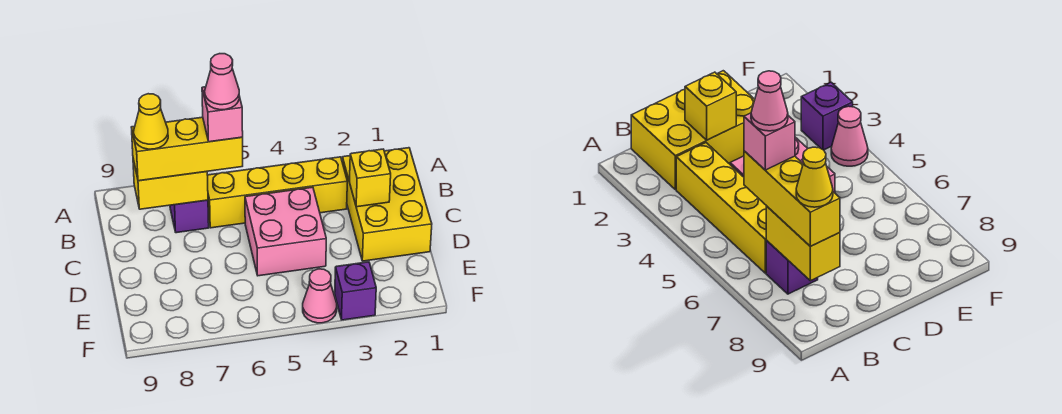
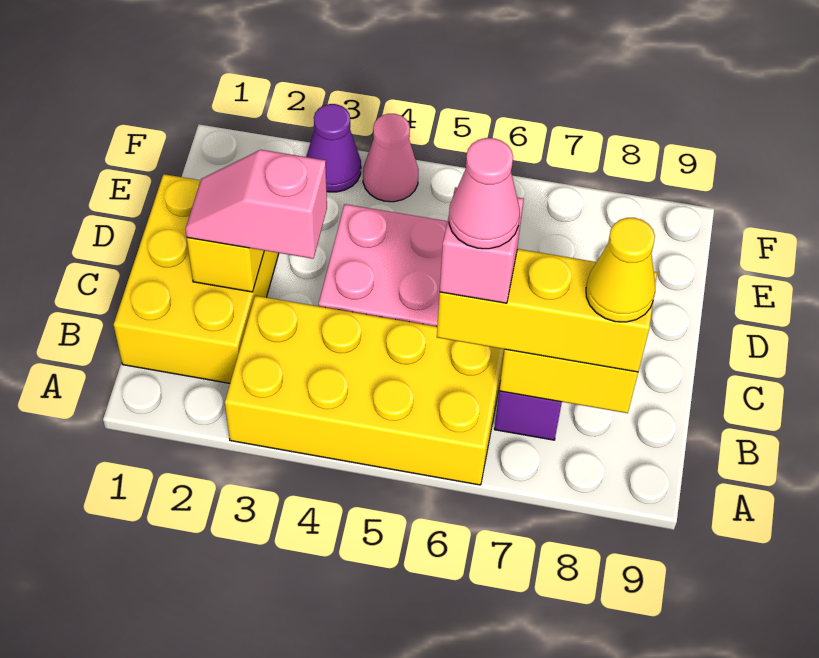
yellow brick B3:B6 level 1 -> yellow brick A3:B6 level 1
none -> pink slope C2:C3 level 3 top 3
purple brick F3 level 1 -> purple cone F3 level 1

